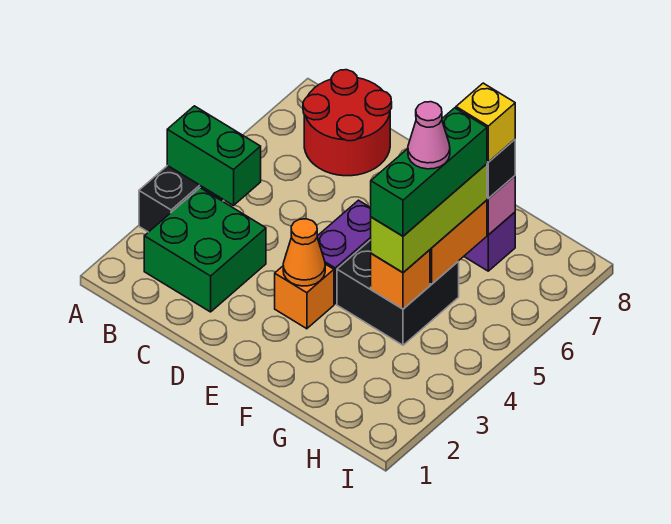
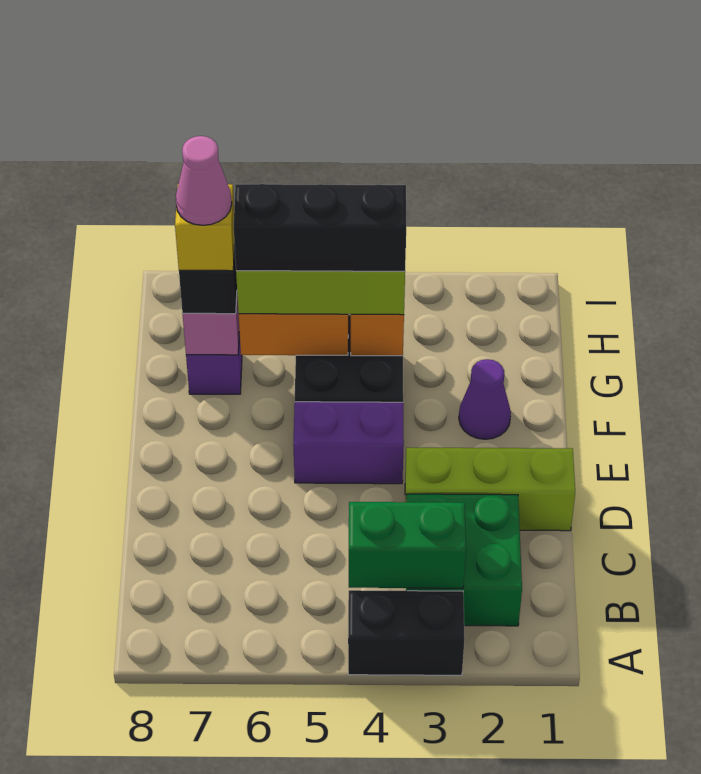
green brick A4:B4 level 2 -> green brick B3:B4 level 2
red round brick B7:C8 level 1 -> none
none -> lime brick D1:D3 level 1
orange brick E3 level 1 -> none
orange cone E3 level 2 -> none
none -> purple cone F2 level 1
green brick G4:G6 level 4 -> black brick G4:G6 level 4
pink cone G5 level 5 -> pink cone G7 level 5

